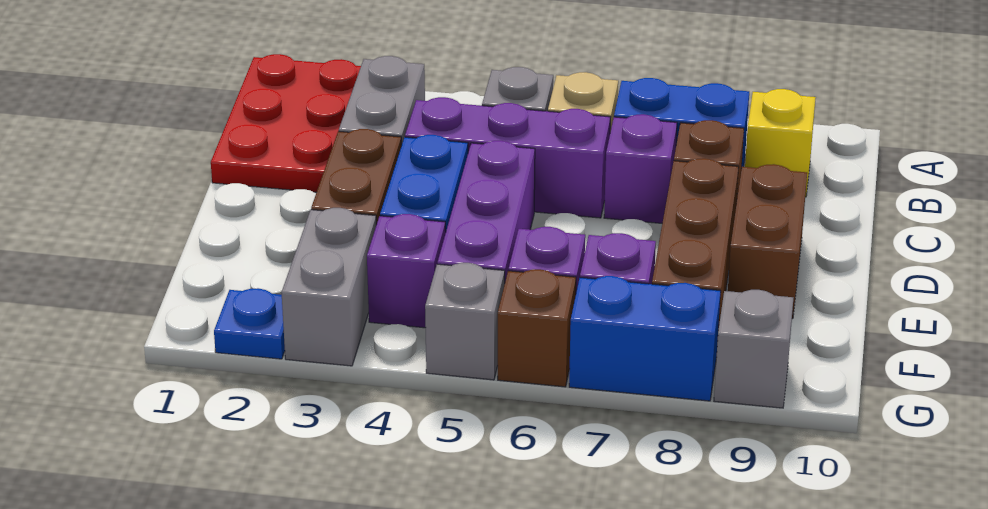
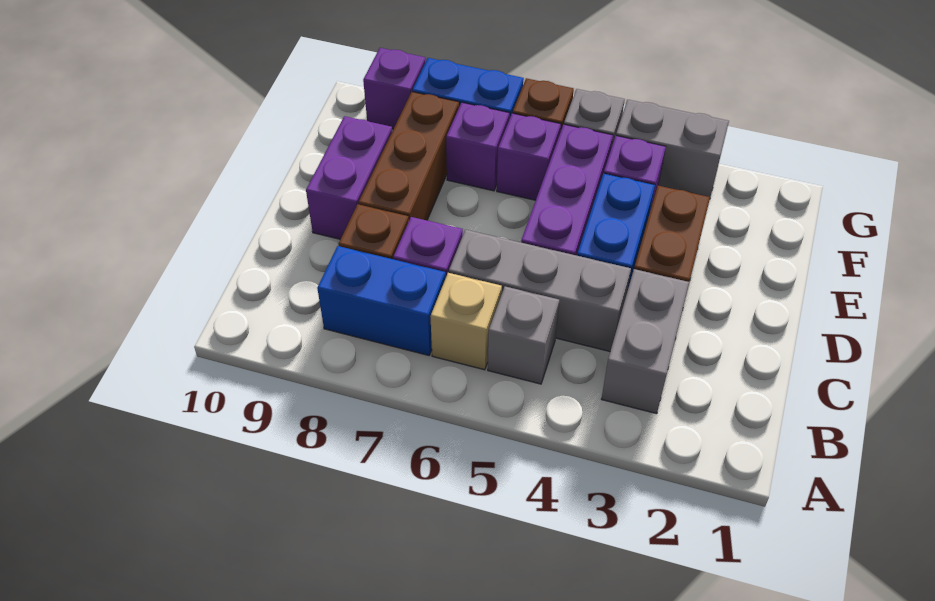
red plate A1:C2 level 1 -> none
yellow brick B9 level 1 -> none
purple brick C4:C6 level 1 -> grey brick C4:C6 level 1
brown brick D9:E9 level 1 -> purple brick D9:E9 level 1
grey brick F3:G3 level 1 -> grey brick G3:G4 level 1
blue plate G2 level 1 -> none
grey brick G9 level 1 -> purple brick G9 level 1

